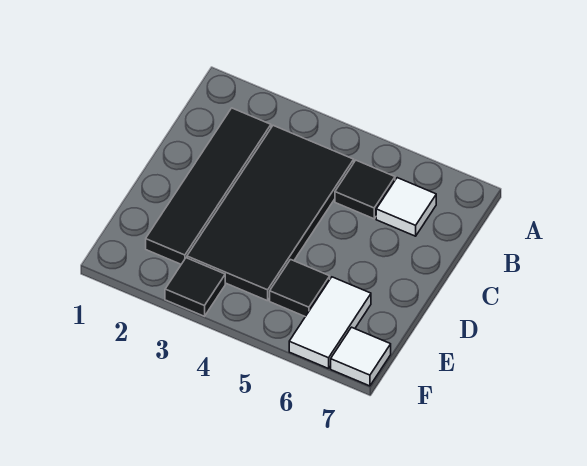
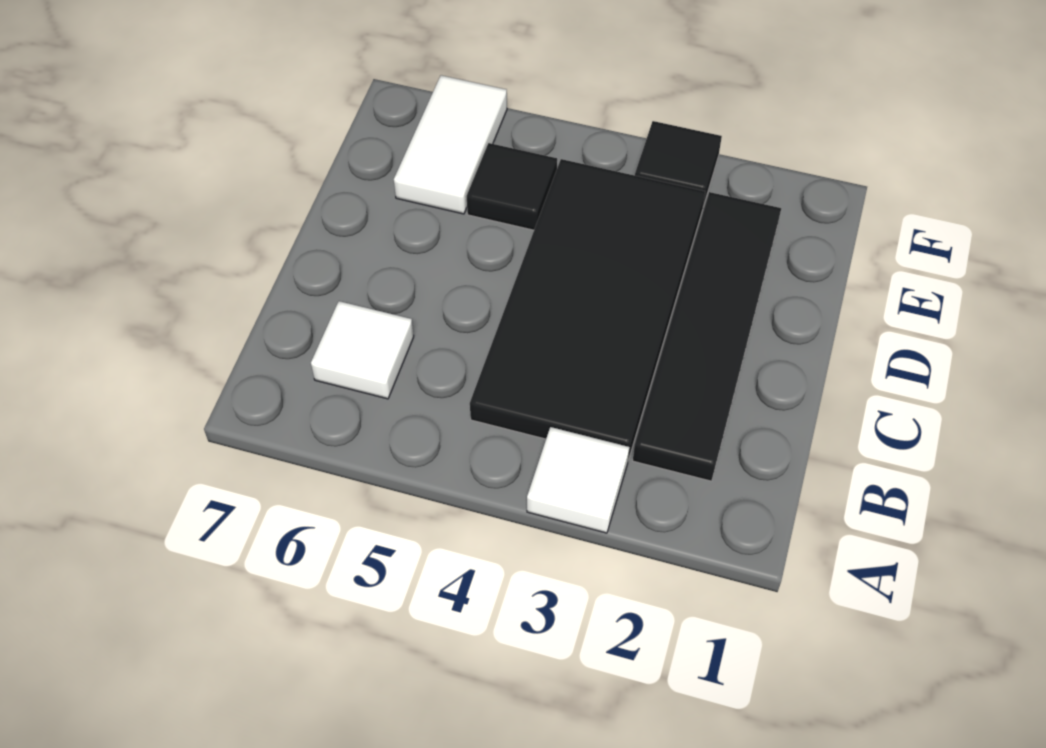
black tile B5 level 1 -> none
white tile F7 level 1 -> white tile A3 level 1

